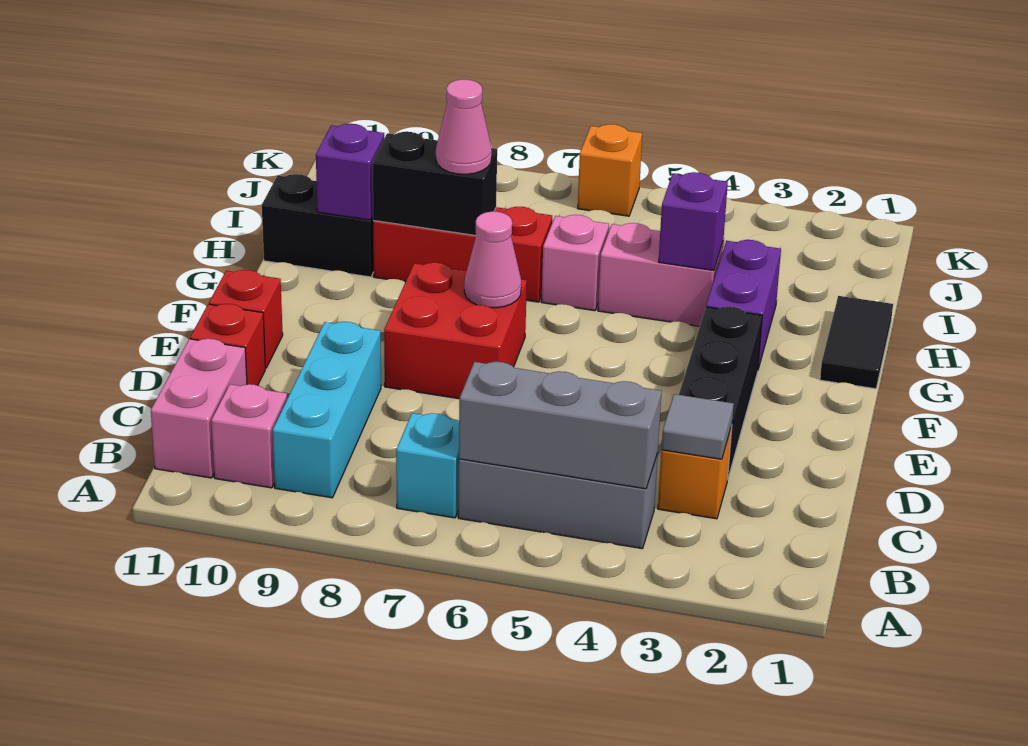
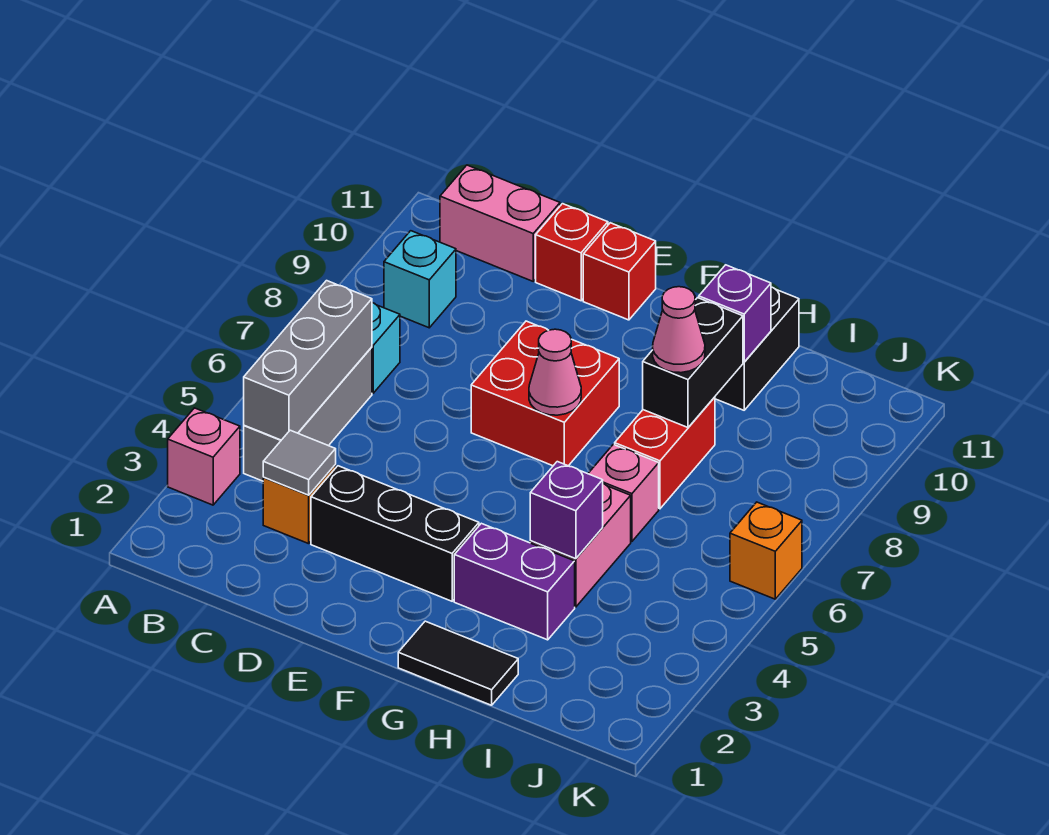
cyan brick B9:D9 level 1 -> cyan brick B9 level 1
pink brick B10 level 1 -> pink brick A3 level 1
red brick H7:H9 level 1 -> red brick H7:H8 level 1

